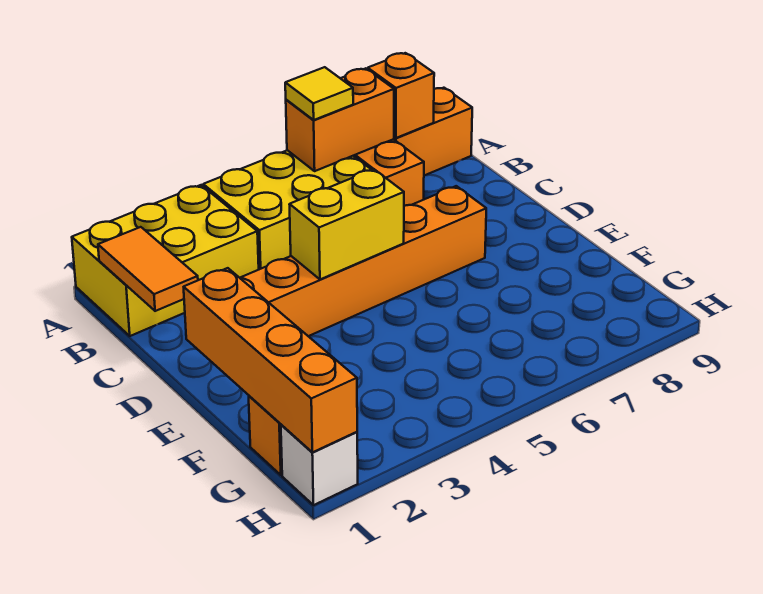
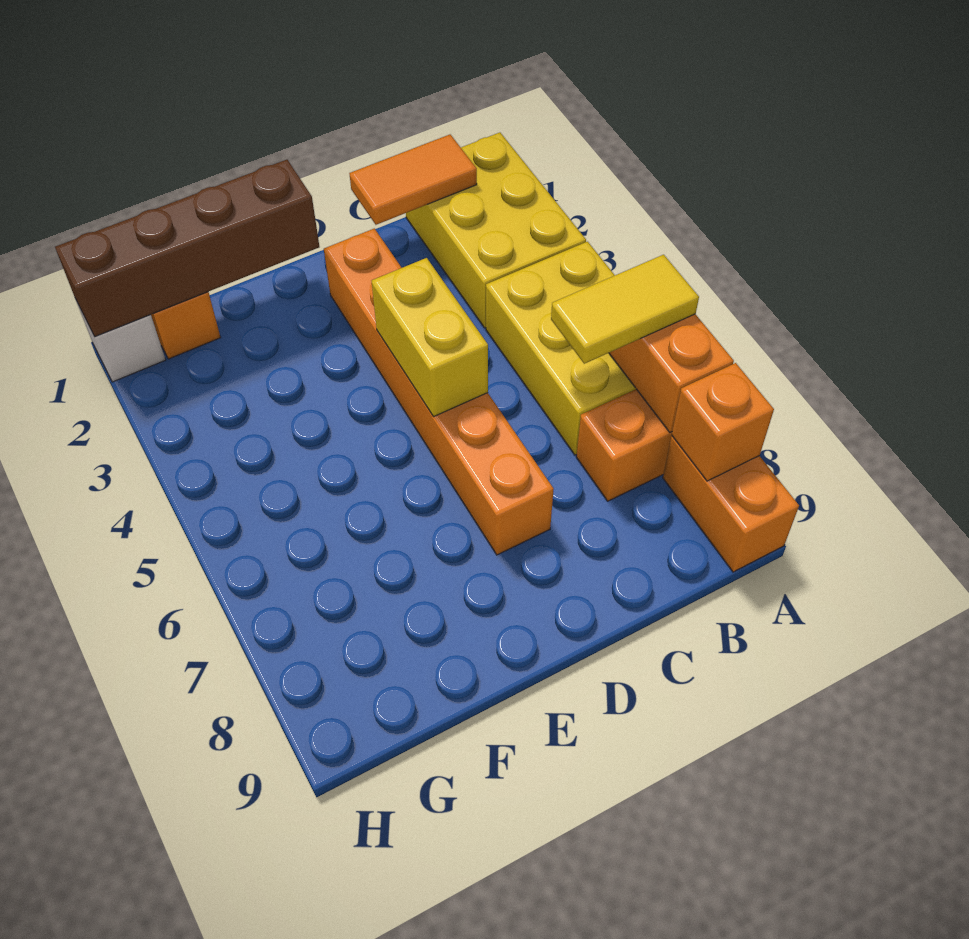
yellow tile A6 level 3 -> yellow tile A6:B6 level 3
orange brick E1:H1 level 2 -> brown brick E1:H1 level 2

